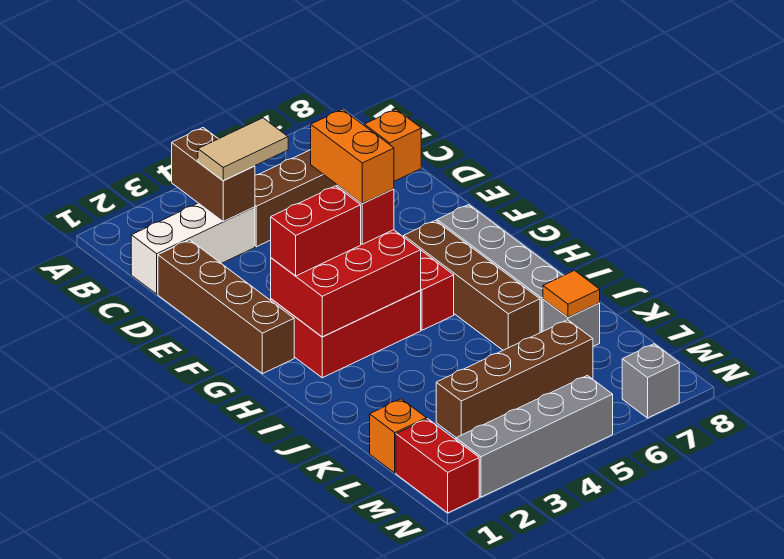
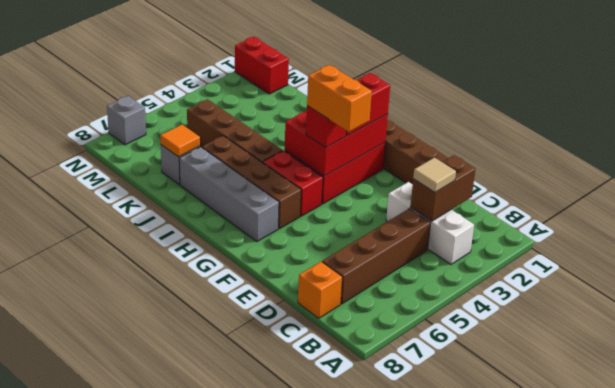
brown brick B3:C3 level 2 -> brown brick C2:C3 level 2
white brick C1:C3 level 1 -> white brick B3:D3 level 1
tan tile C3:C4 level 3 -> tan tile C3 level 3
orange brick L1 level 1 -> none
brown brick L3:L6 level 1 -> brown brick I5:L5 level 1
grey brick N2:N5 level 1 -> none

